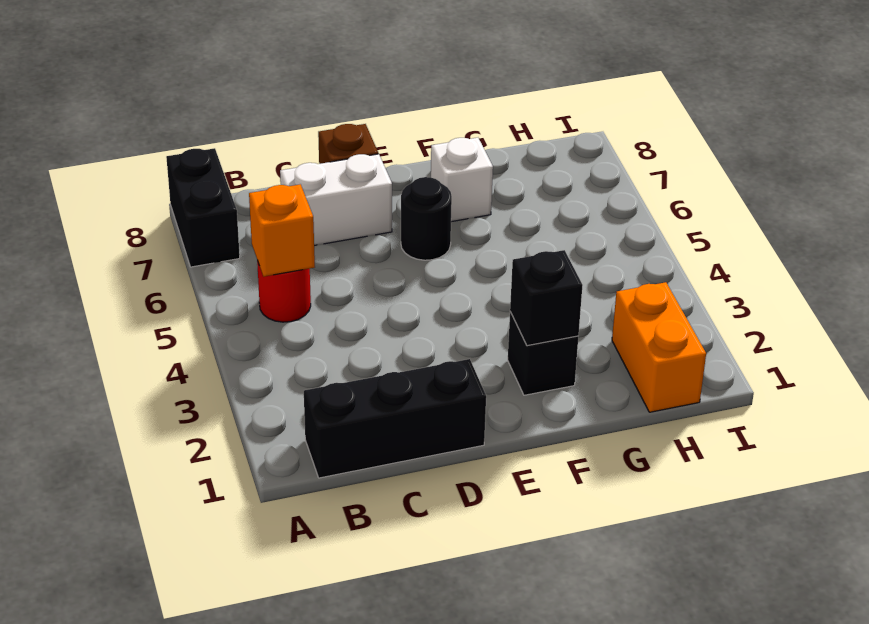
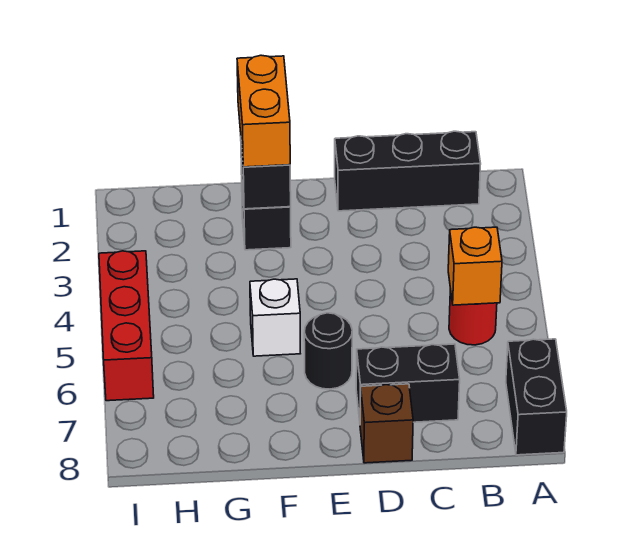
white brick C7:D7 level 1 -> black brick C7:D7 level 1
white brick F7 level 1 -> white brick F5 level 1
orange brick H1:H2 level 1 -> orange brick F1:F2 level 3
none -> red brick I4:I6 level 1

